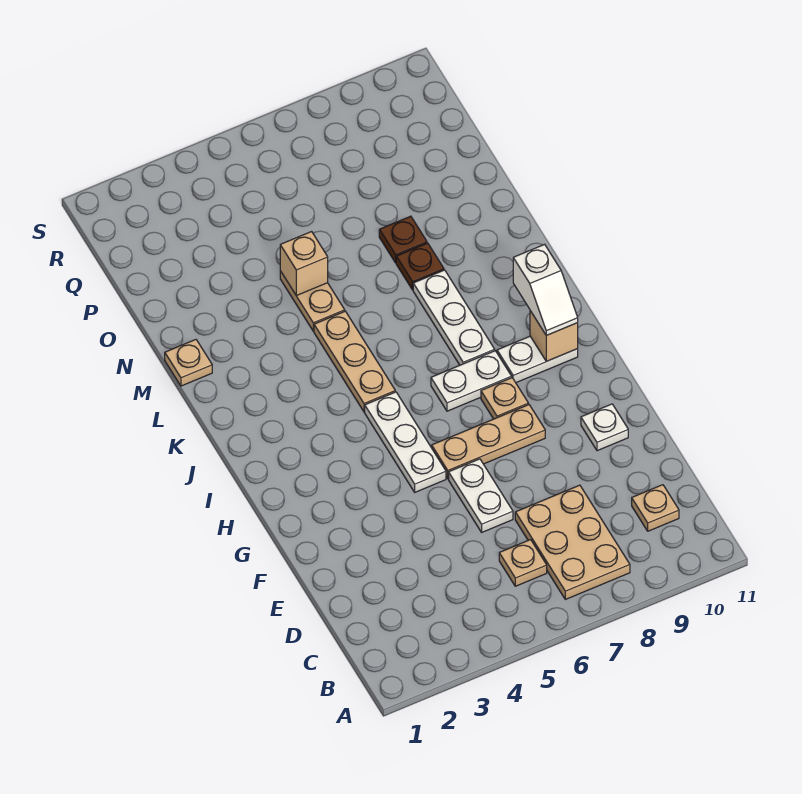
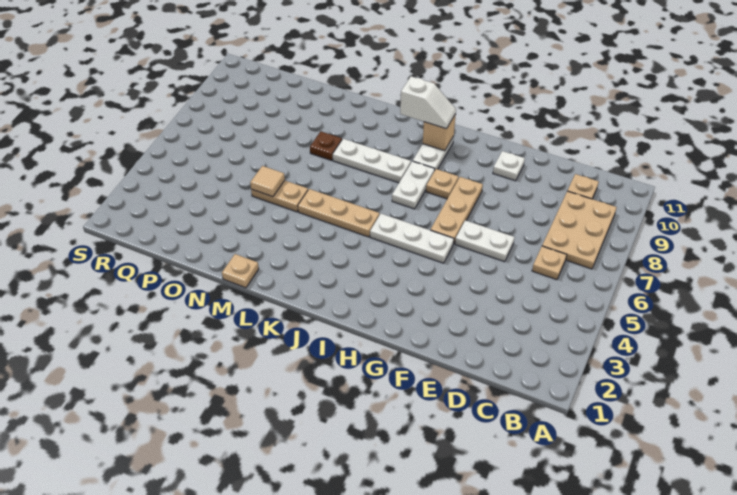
tan plate B7:D8 level 1 -> tan plate B7:C9 level 1
tan brick N5 level 2 -> tan tile N5 level 2
brown plate N8 level 1 -> none

